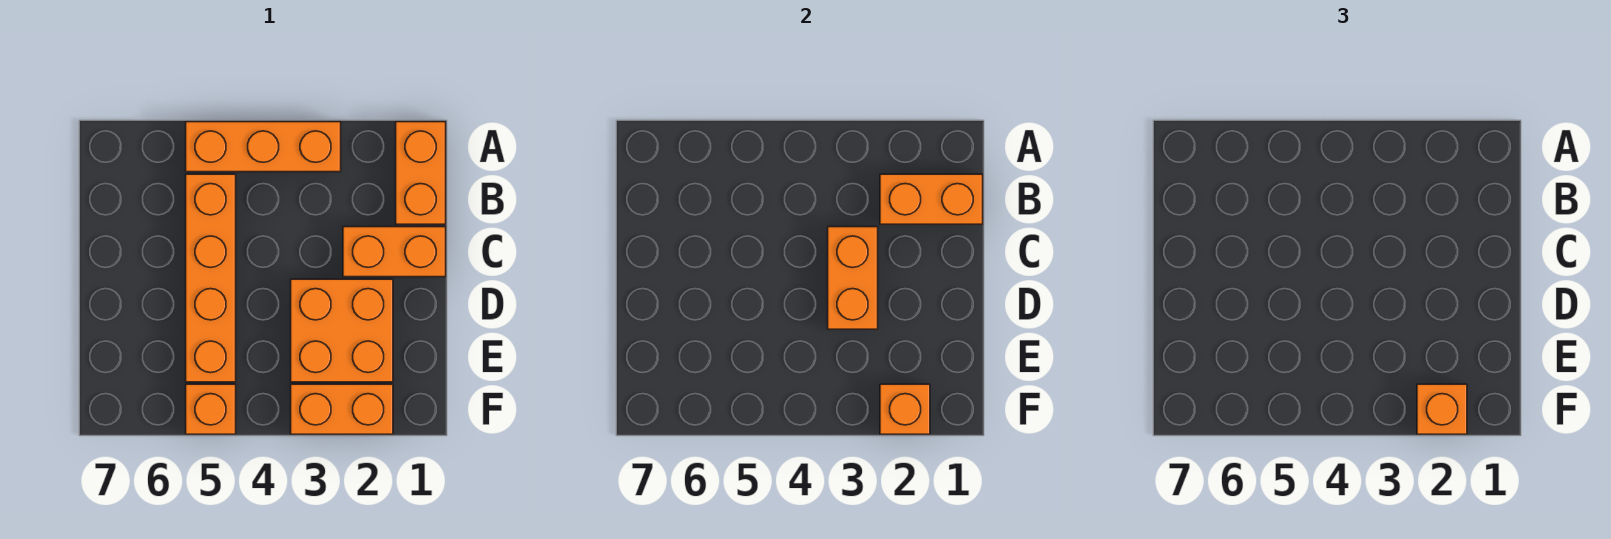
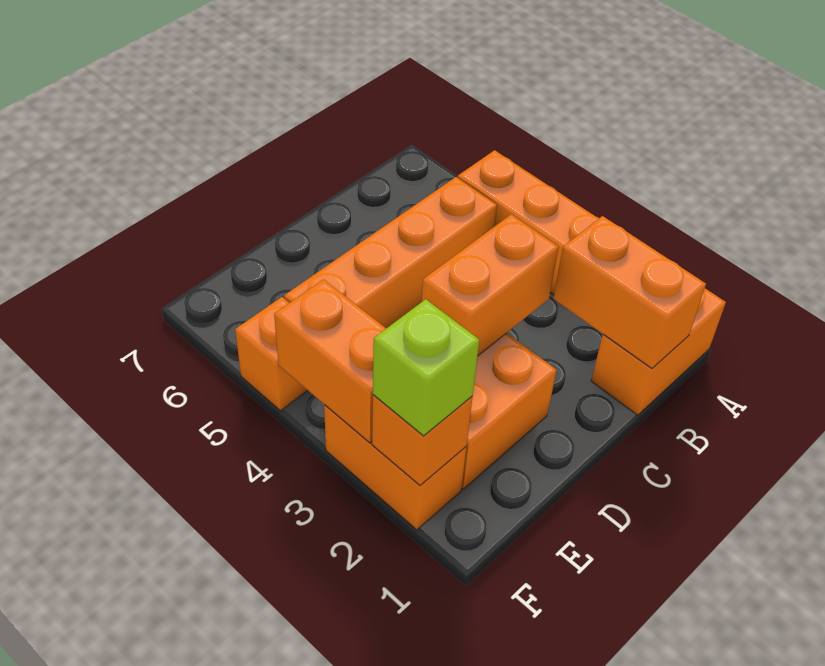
orange brick C1:C2 level 1 -> orange brick F3:F4 level 2
orange brick F2 level 3 -> lime brick F2 level 3

